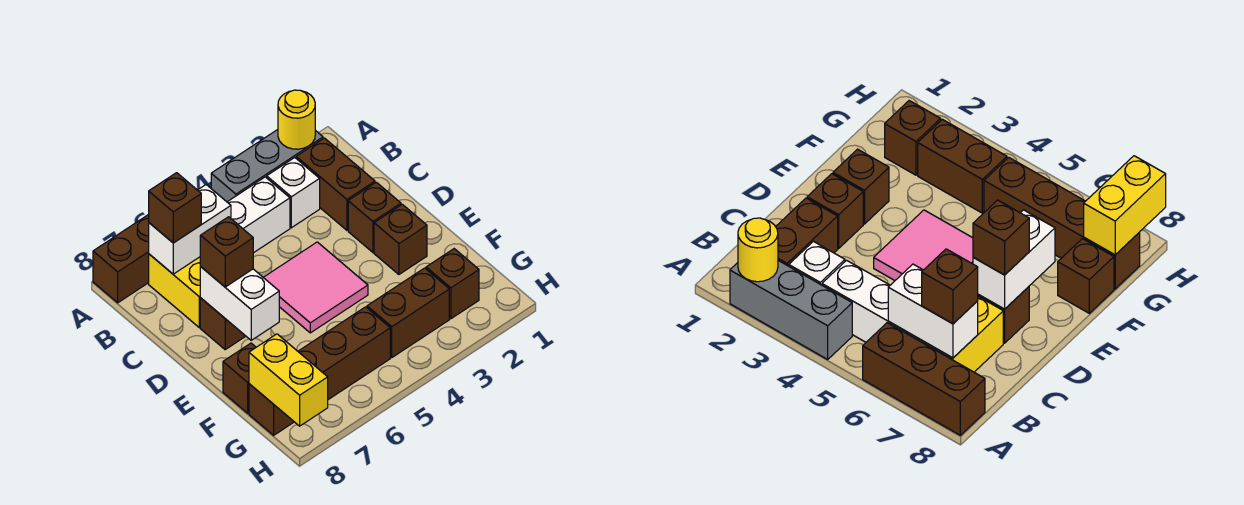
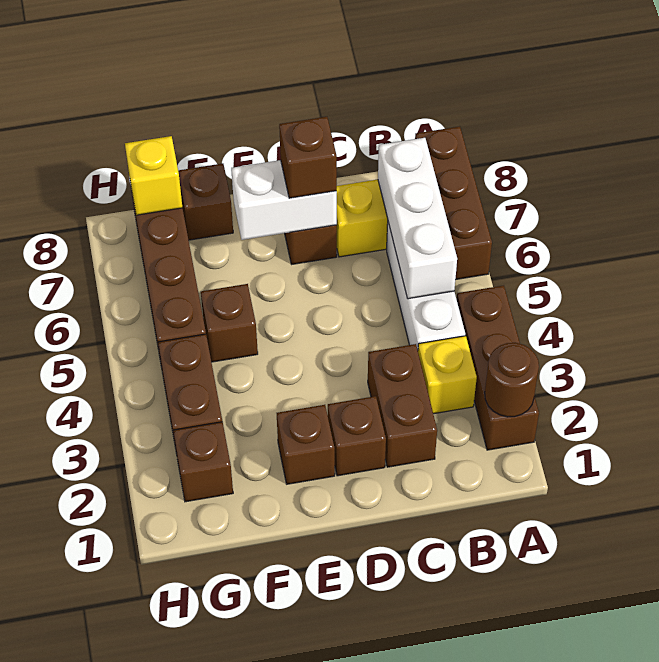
grey brick A2:A4 level 1 -> brown brick A2:A4 level 1
yellow round brick A2 level 2 -> brown round brick A2 level 2
brown brick B2:C2 level 1 -> brown brick C2:C3 level 1
white brick B3 level 1 -> yellow brick B3 level 1
white brick B6:B7 level 2 -> white brick B5:B7 level 2
brown brick B7 level 3 -> brown brick F5 level 1
pink tile D4:E5 level 1 -> none
yellow brick G8:H8 level 2 -> yellow brick G8 level 2

